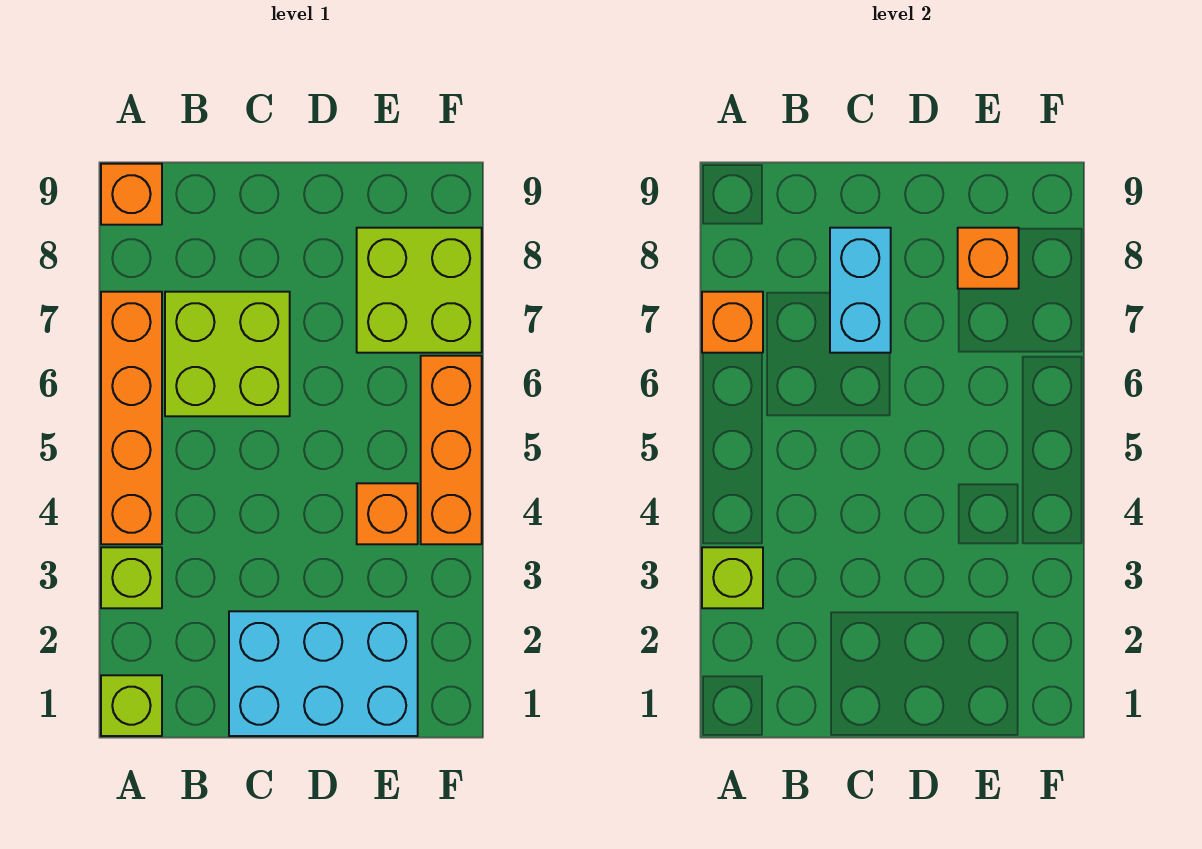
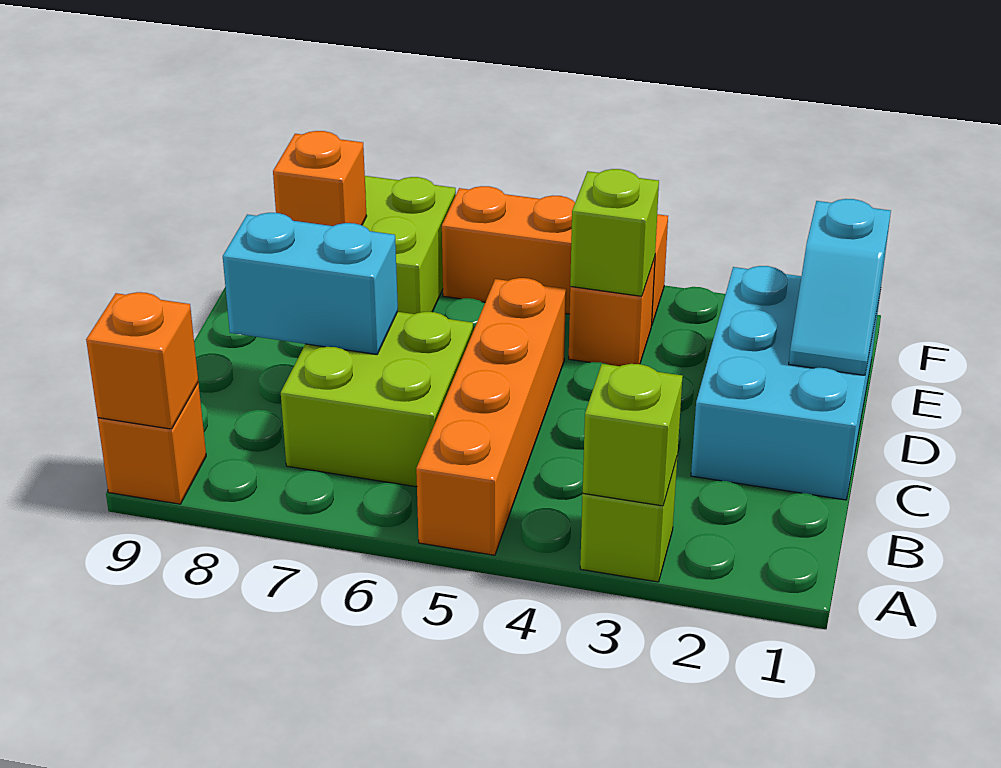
lime brick A1 level 1 -> lime brick E4 level 2
orange brick A4:A7 level 1 -> orange brick A5:D5 level 1
orange brick A7 level 2 -> orange brick A9 level 2
none -> cyan slope D1:E1 level 2 top E

